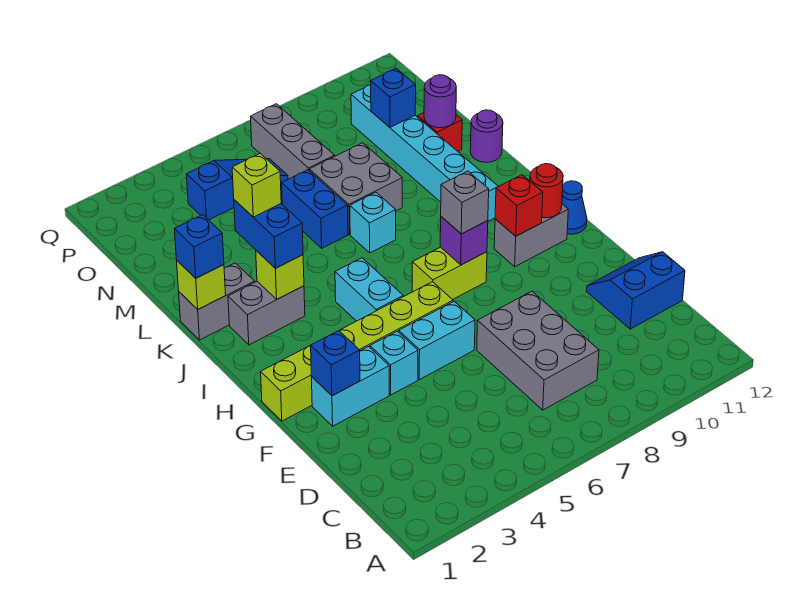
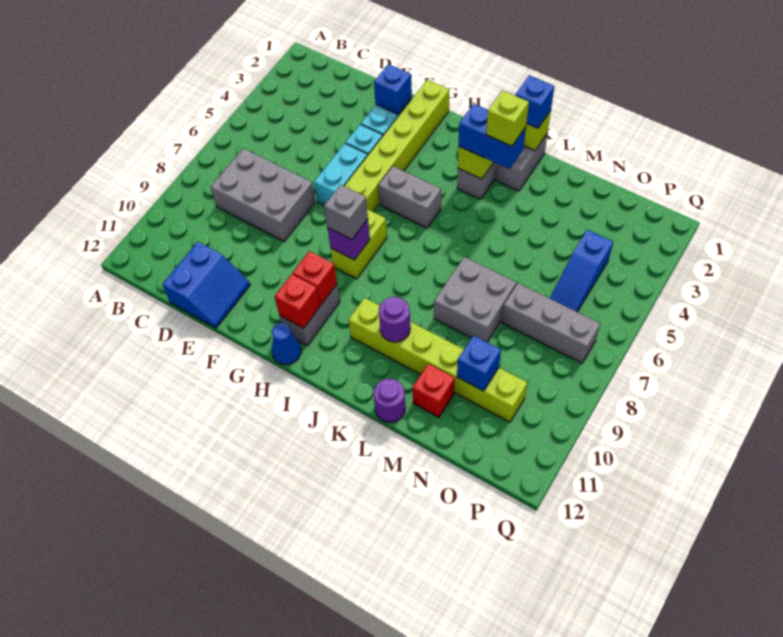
cyan brick H5:I5 level 1 -> grey brick H5:I5 level 1
red round brick H11 level 2 -> red brick H11 level 2
cyan brick J10:O10 level 1 -> lime brick J10:O10 level 1
cyan brick K7 level 1 -> none
blue brick L6:M6 level 1 -> none
purple round brick M11 level 2 -> purple round brick K10 level 2

